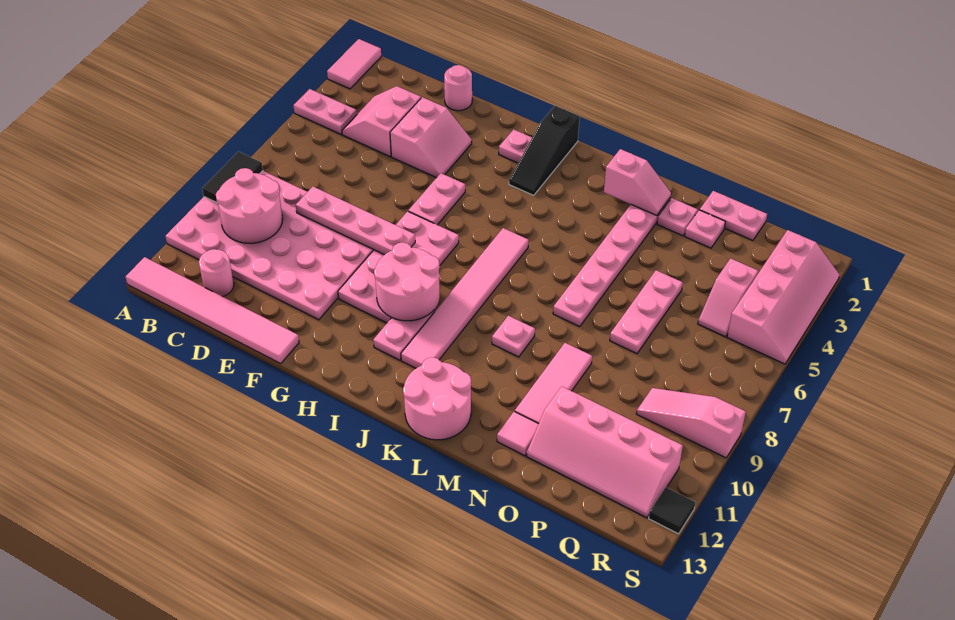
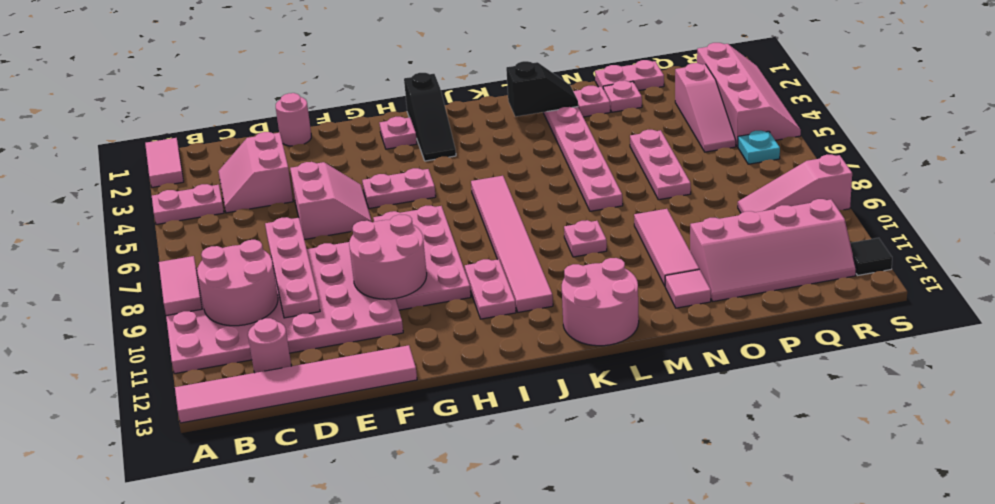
black tile A8:A9 level 2 -> pink tile A8:A9 level 2
pink plate D8:G8 level 2 -> pink plate D7:D10 level 2
pink slope E3:F4 level 1 top E -> pink slope E5:F6 level 1 top E
pink plate G5:G6 level 1 -> pink plate G5:H5 level 1
pink round brick H9:I10 level 2 -> pink round brick F9:G10 level 2
pink slope L2:M2 level 2 top L -> black slope L2:M2 level 2 top L
pink slope Q4:Q5 level 1 top 4 -> pink slope Q3:Q5 level 1 top 3
none -> cyan plate R6 level 1

